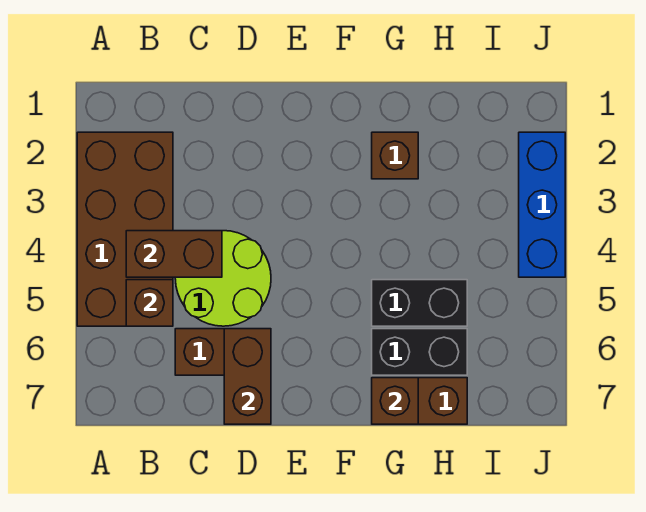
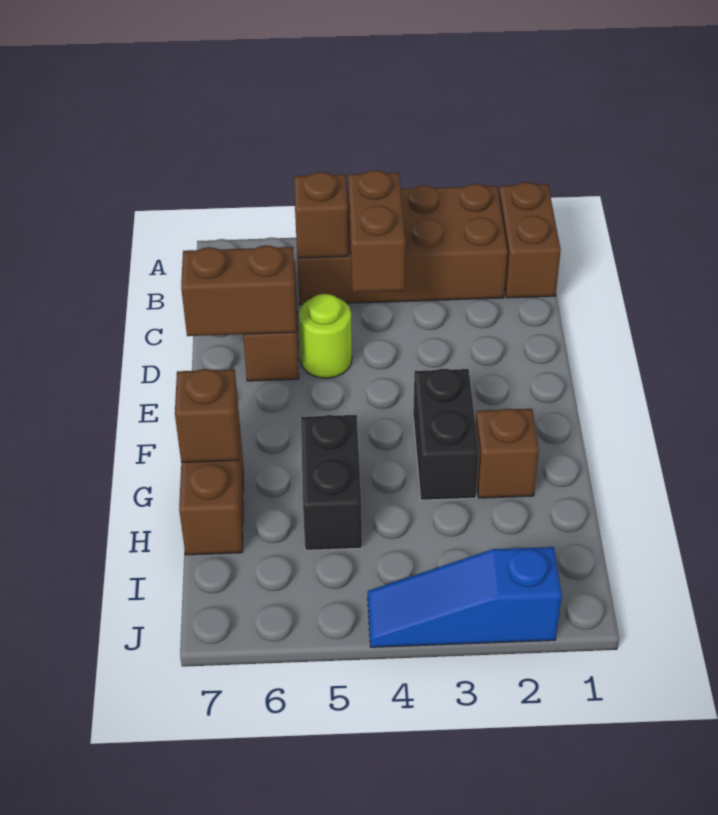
none -> brown brick A1:B1 level 1
lime round brick C4:D5 level 1 -> lime round brick D5 level 1
black brick G6:H6 level 1 -> black brick F3:G3 level 1
blue brick J2:J4 level 1 -> blue slope J2:J4 level 1 top 2

